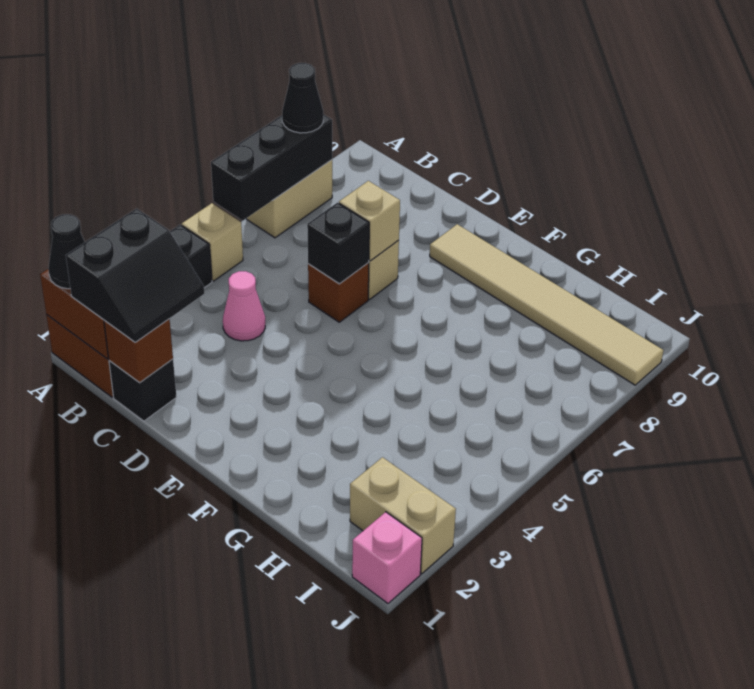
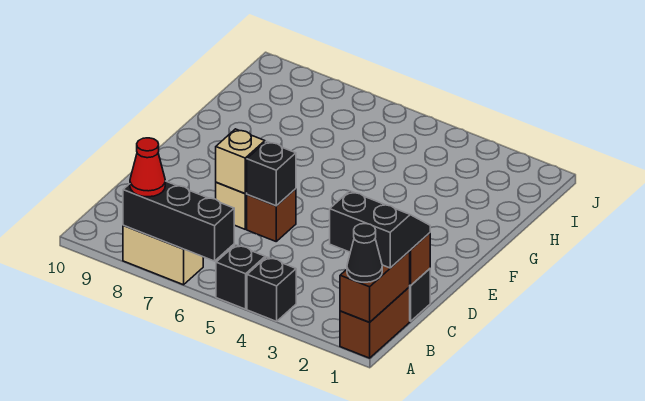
tan brick A5 level 1 -> black brick A5 level 1
black cone A8 level 3 -> red cone A8 level 3
pink cone C4 level 1 -> none
tan tile E9:J9 level 1 -> none
tan brick I2:J2 level 1 -> none
pink brick J1 level 1 -> none

